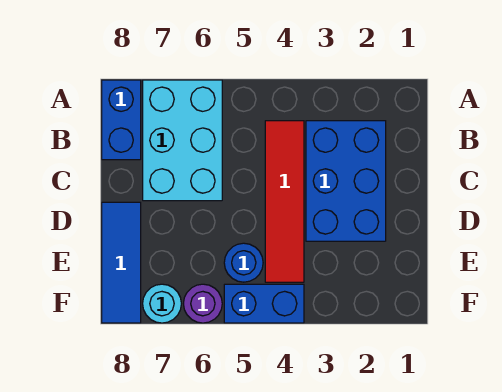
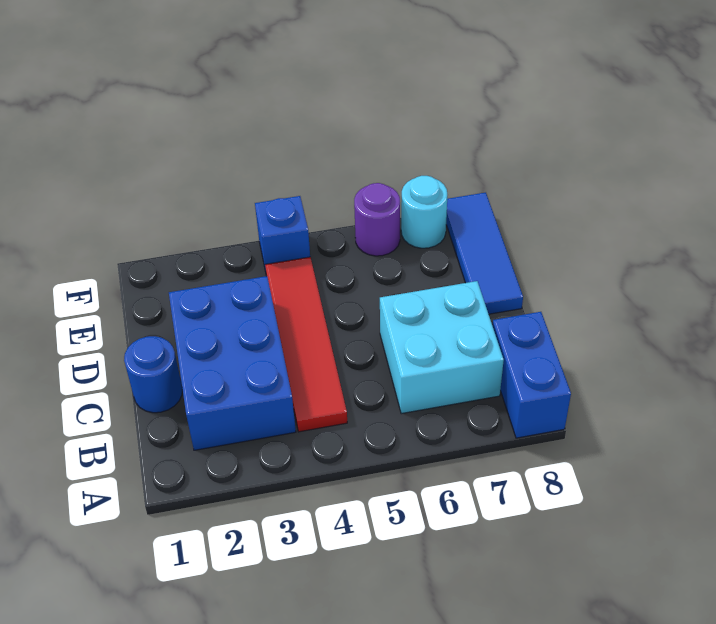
cyan brick A6:C7 level 1 -> cyan brick B6:C7 level 1
blue round brick E5 level 1 -> blue round brick C1 level 1
blue brick F4:F5 level 1 -> blue brick F4 level 1

